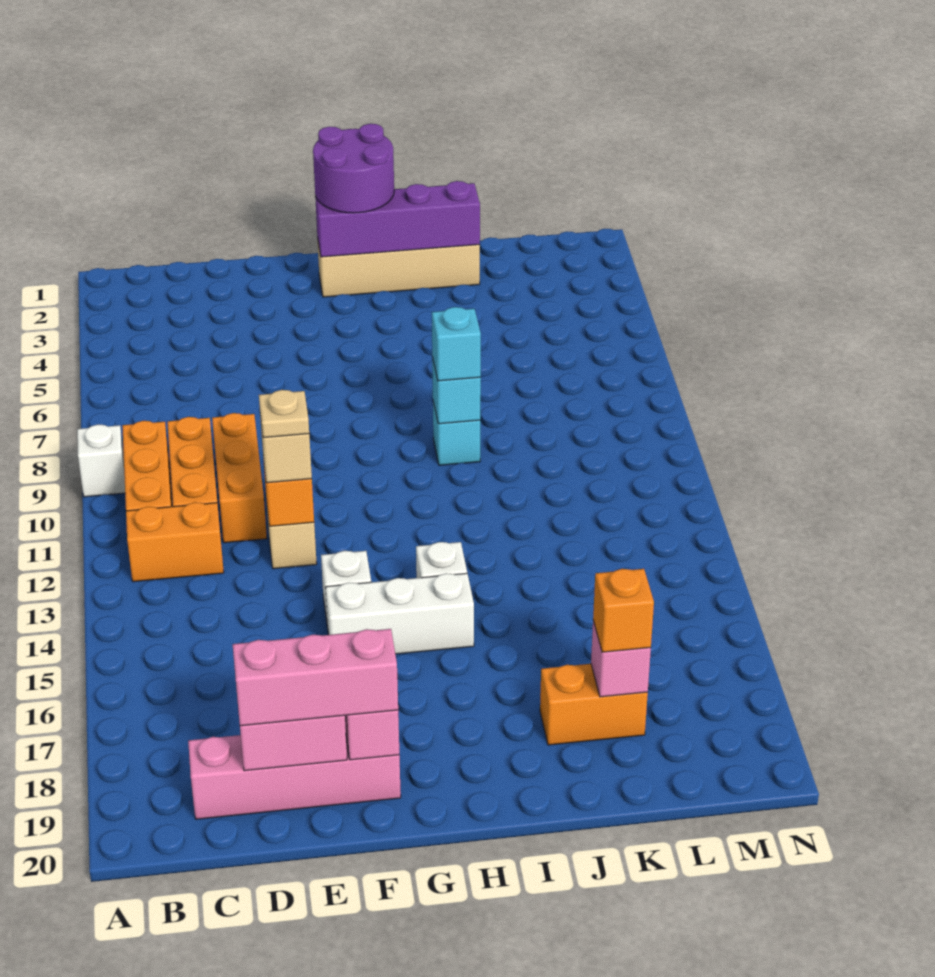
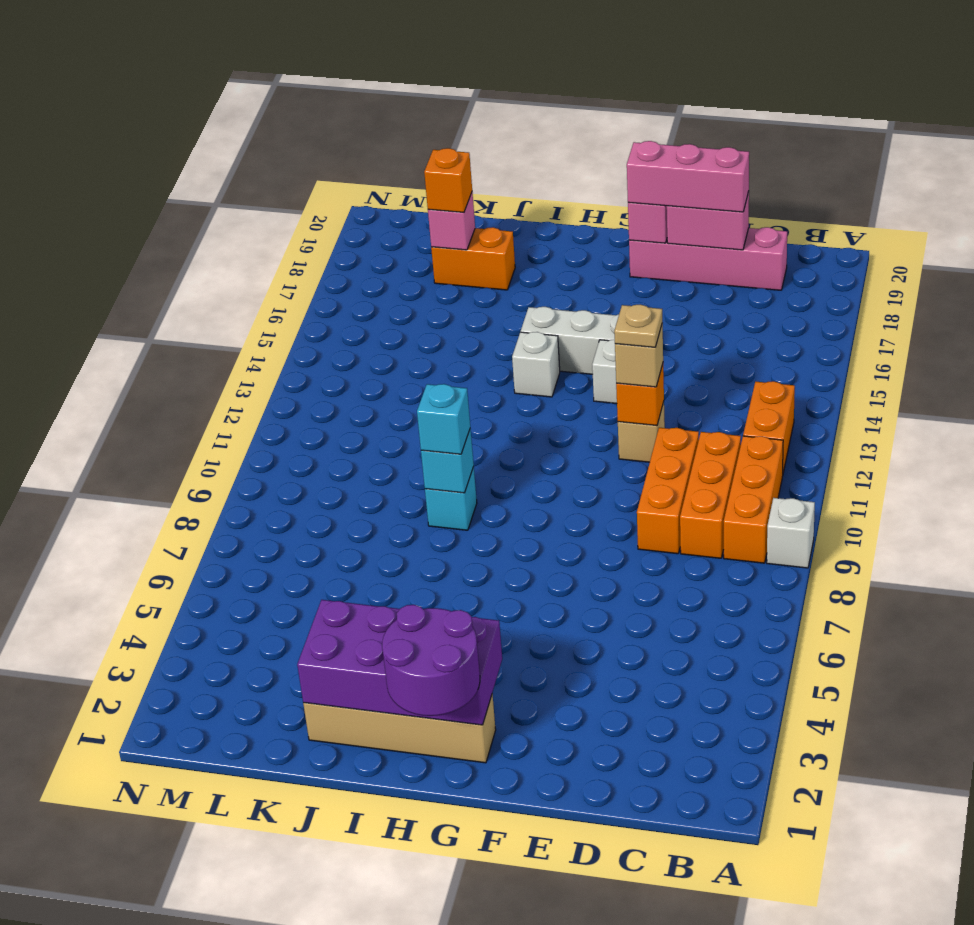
orange brick B12:C12 level 1 -> orange brick B12:B13 level 1
purple brick G2:J2 level 2 -> purple brick G2:J3 level 2

